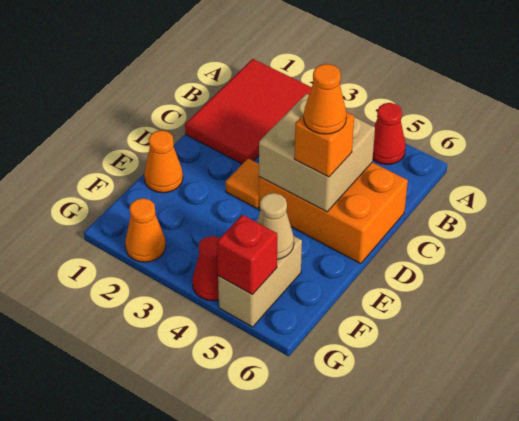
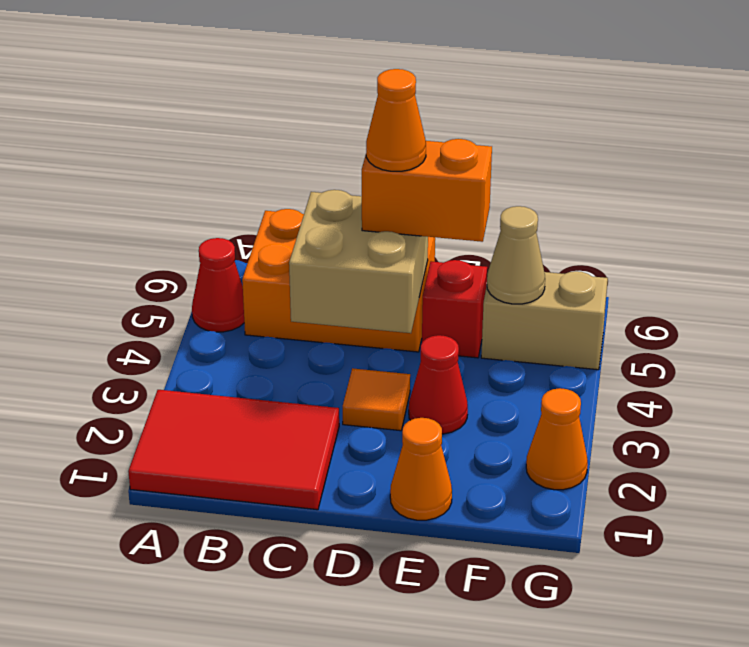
orange brick C4:D6 level 1 -> orange brick B5:D6 level 1
orange brick D5 level 3 -> orange brick D5:E5 level 3
red cone G4 level 1 -> red cone E3 level 1
red brick G5 level 2 -> red brick E5 level 1

